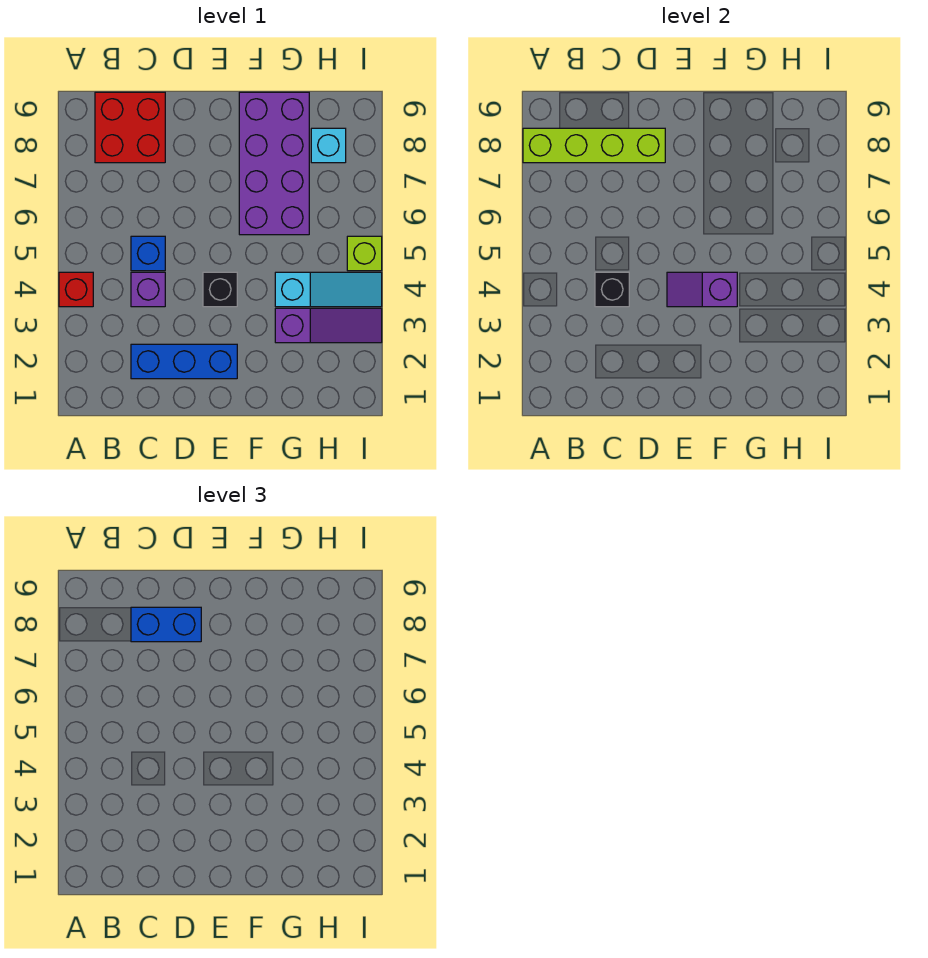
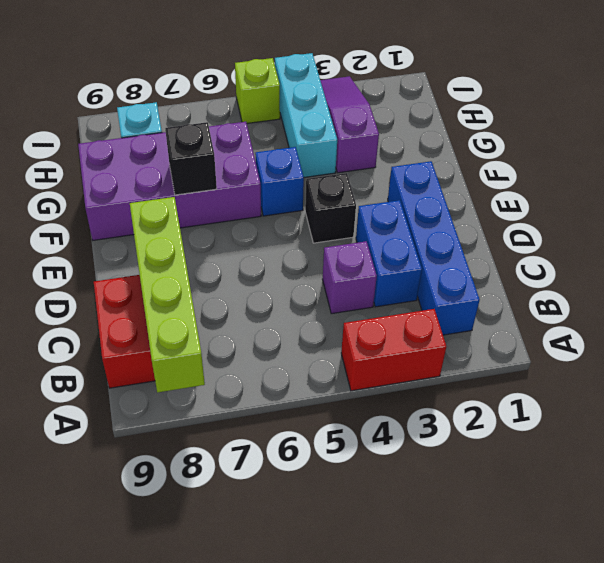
red brick A4 level 1 -> red brick A3:A4 level 1
blue brick C2:E2 level 1 -> blue brick B2:E2 level 1
black brick C4 level 2 -> black brick F7 level 2
blue brick C5 level 1 -> blue brick F5 level 1
blue brick C8:D8 level 3 -> blue brick C3:D3 level 1
purple slope E4:F4 level 2 top F -> none
cyan slope G4:I4 level 1 top G -> cyan brick G4:I4 level 1

